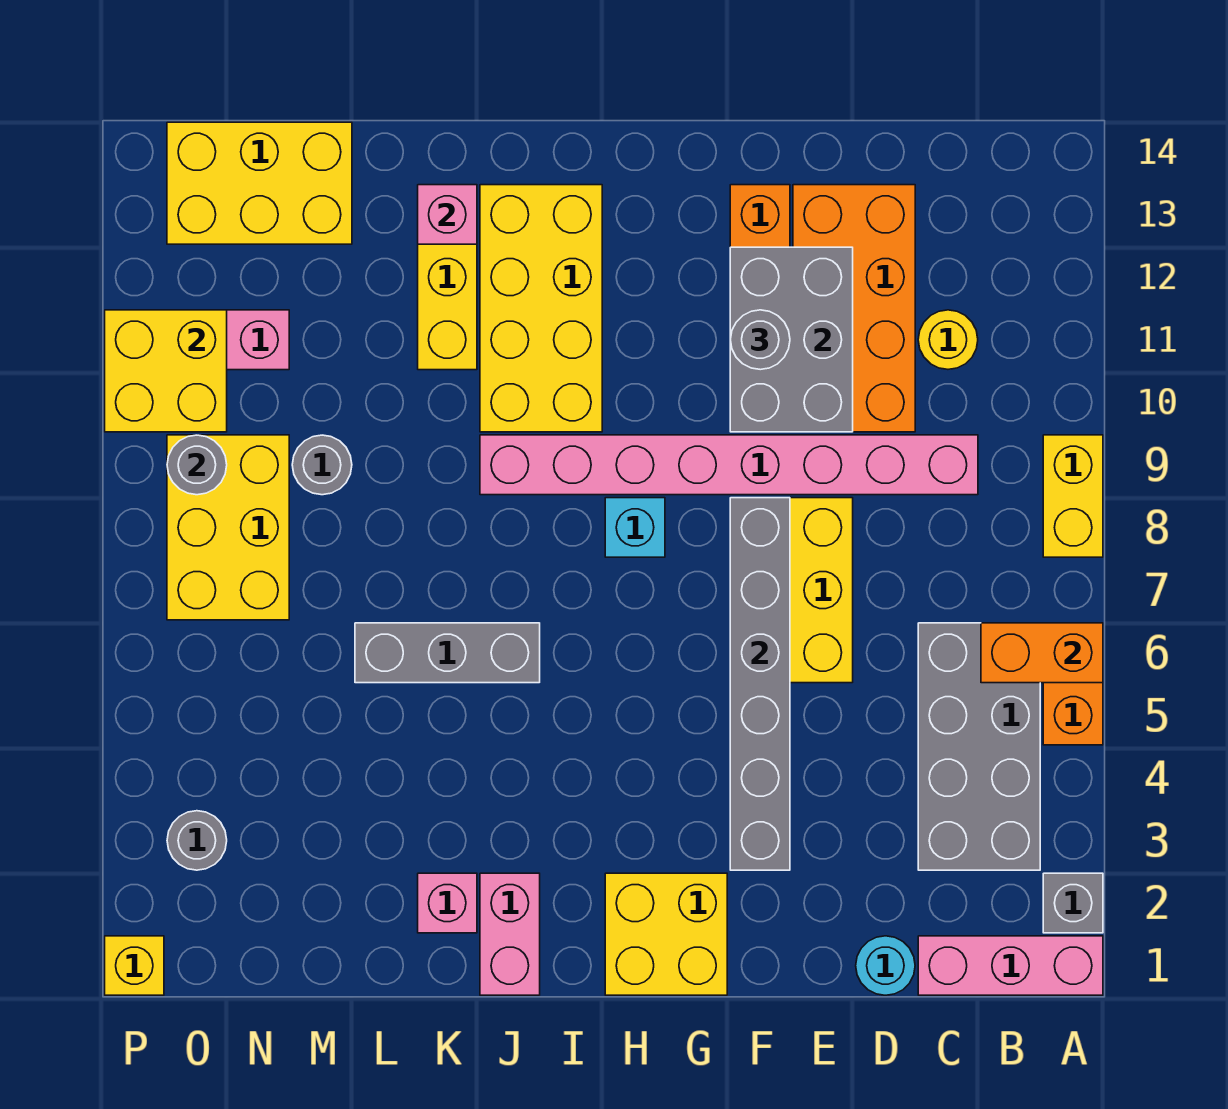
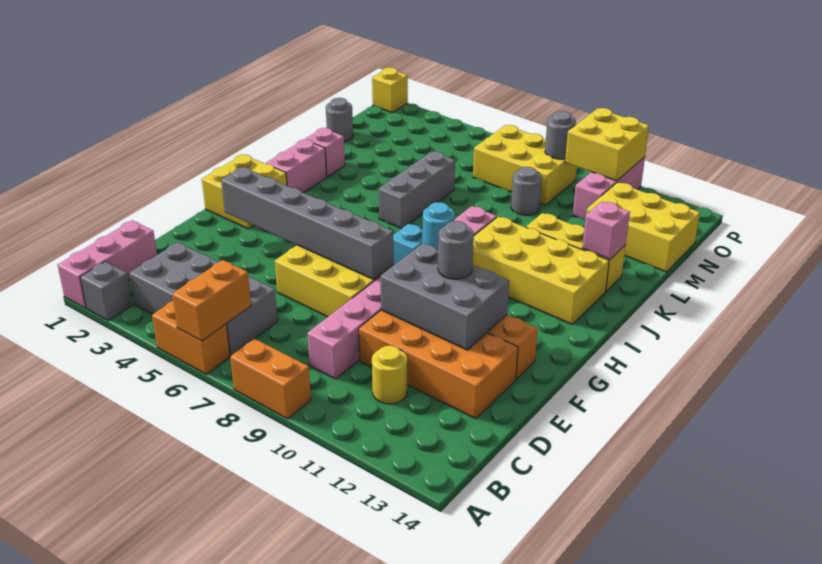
yellow brick A8:A9 level 1 -> orange brick A8:A9 level 1
cyan round brick D1 level 1 -> cyan round brick H9 level 2
pink brick J1:J2 level 1 -> pink brick I2:J2 level 1
yellow brick M13:O14 level 1 -> yellow brick M12:N14 level 1
grey round brick O3 level 1 -> grey round brick M1 level 1

